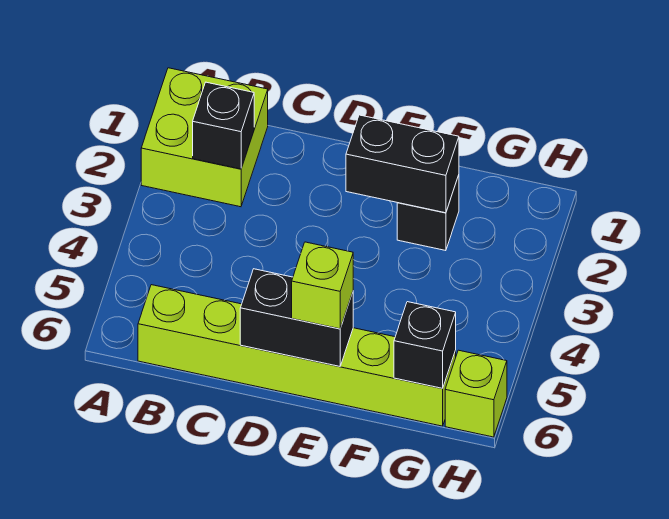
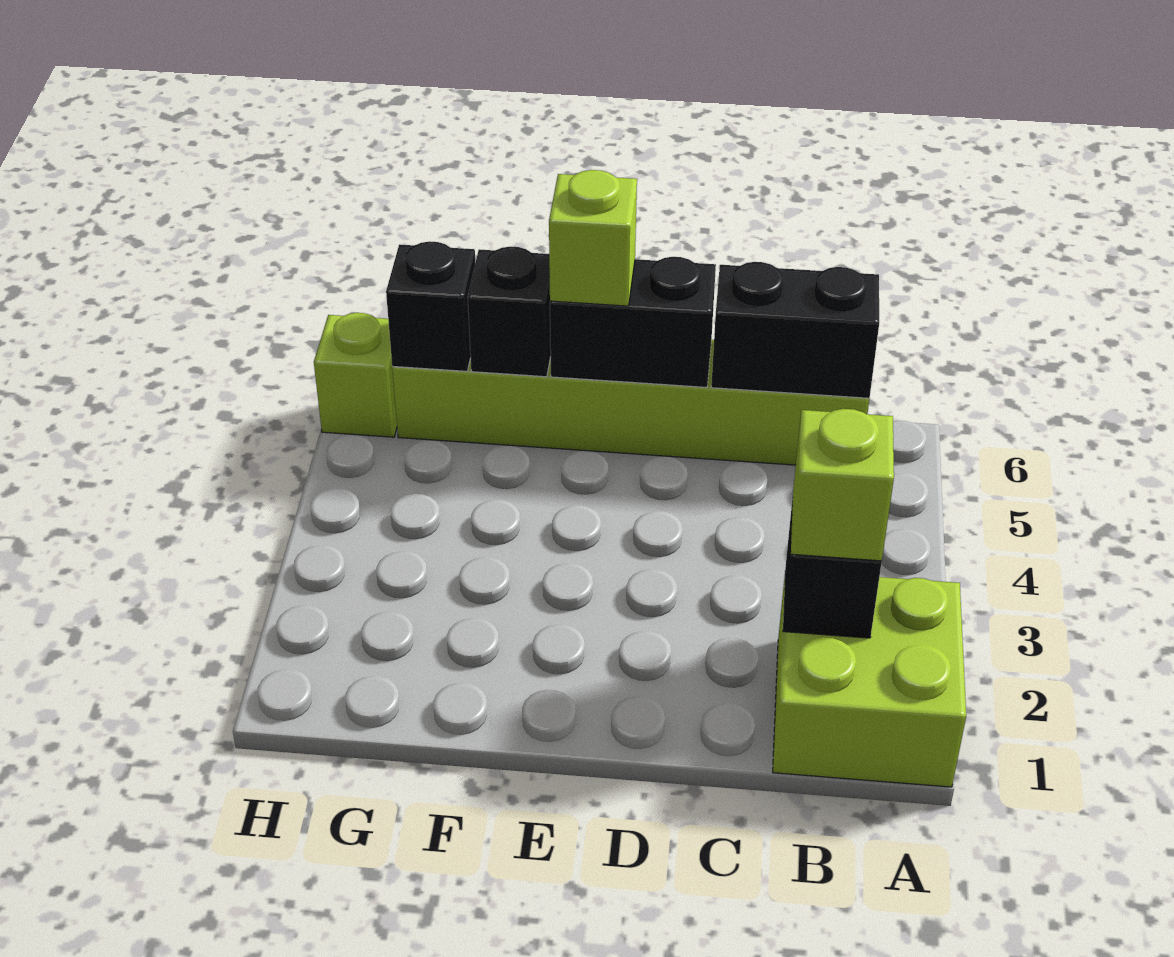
none -> lime brick B2 level 3
black brick E2:F2 level 2 -> black brick B6:C6 level 2
black brick F2 level 1 -> black brick F6 level 2

